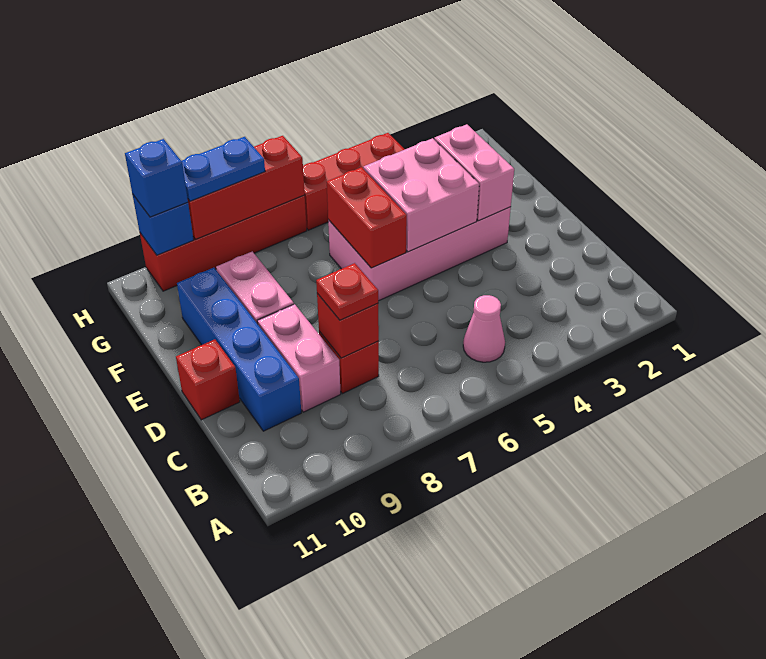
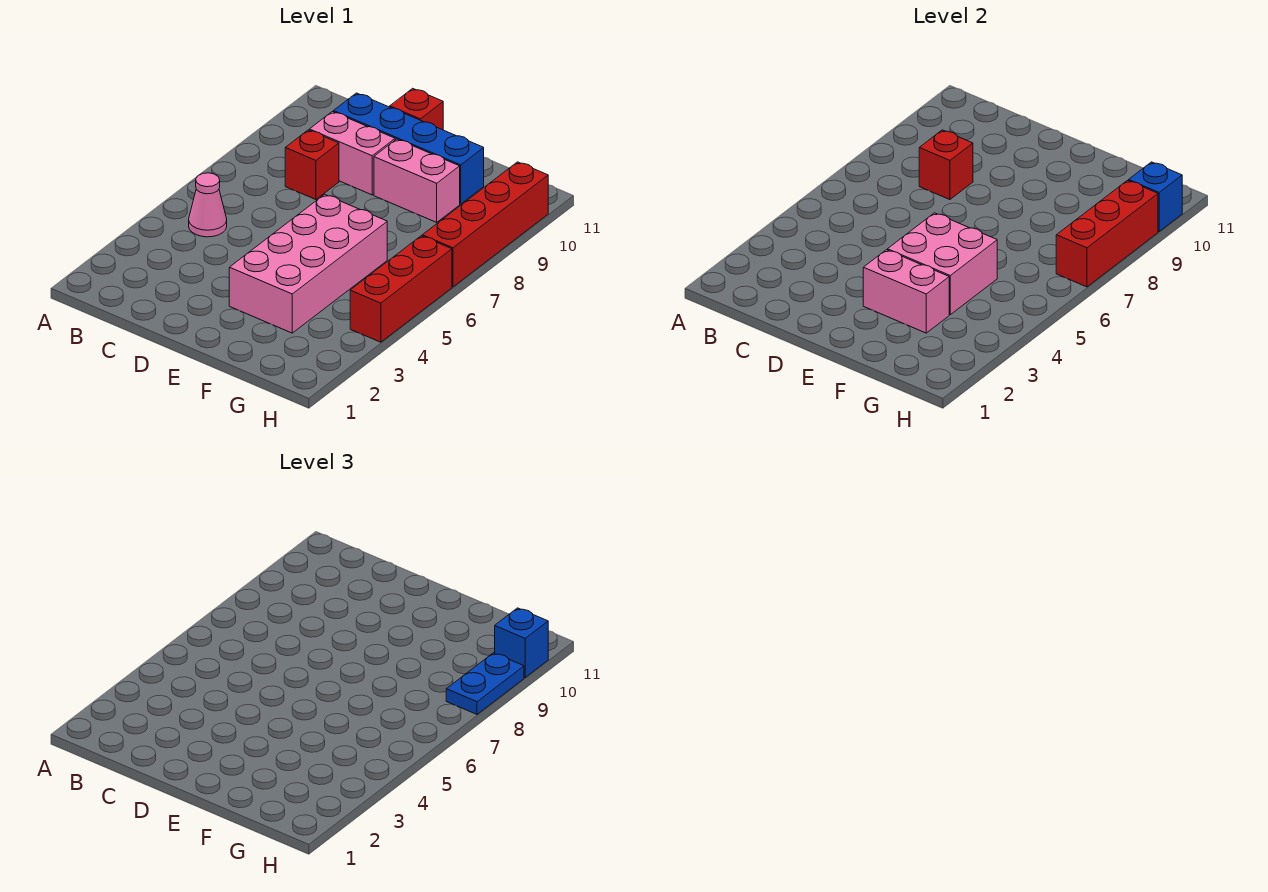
red plate C8 level 3 -> none
red brick E6:F6 level 2 -> none

